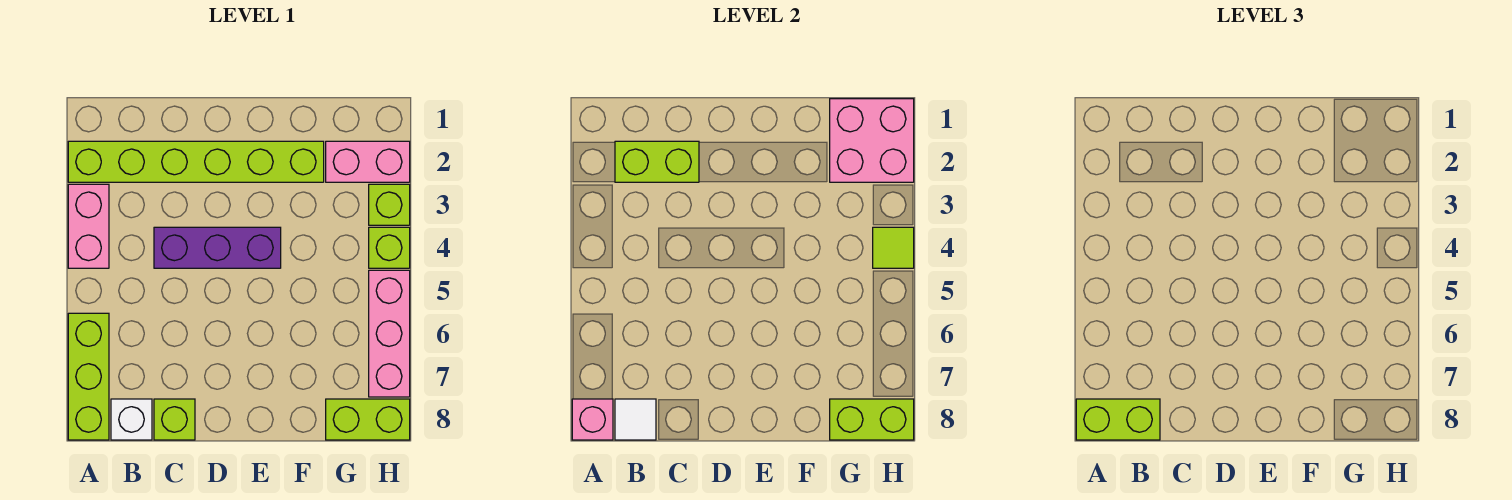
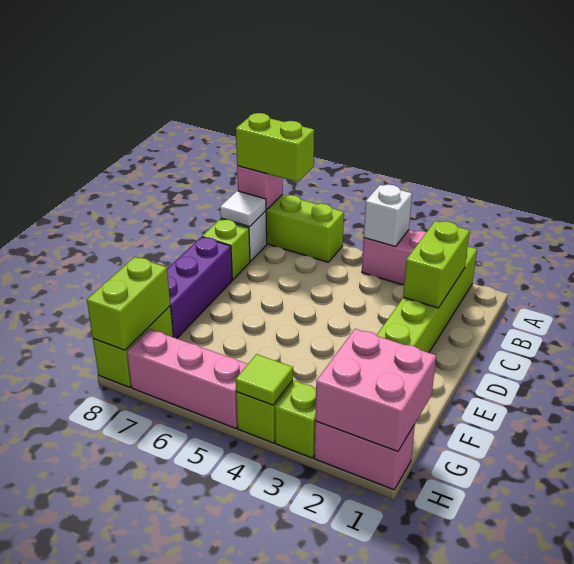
none -> white brick A4 level 2
lime brick A8:B8 level 3 -> lime brick A7:A8 level 3
purple brick C4:E4 level 1 -> purple brick D8:F8 level 1
pink brick G2:H2 level 1 -> pink brick H1:H2 level 1

